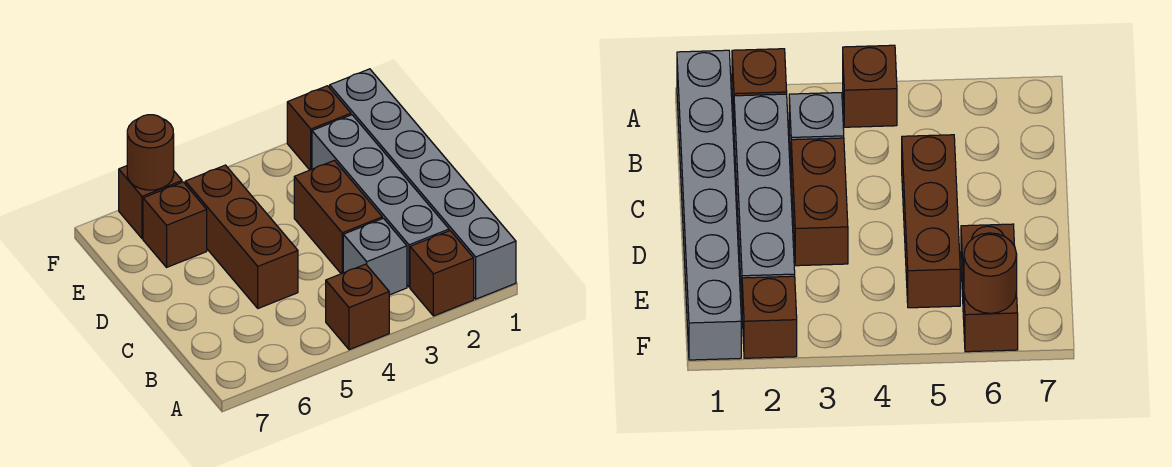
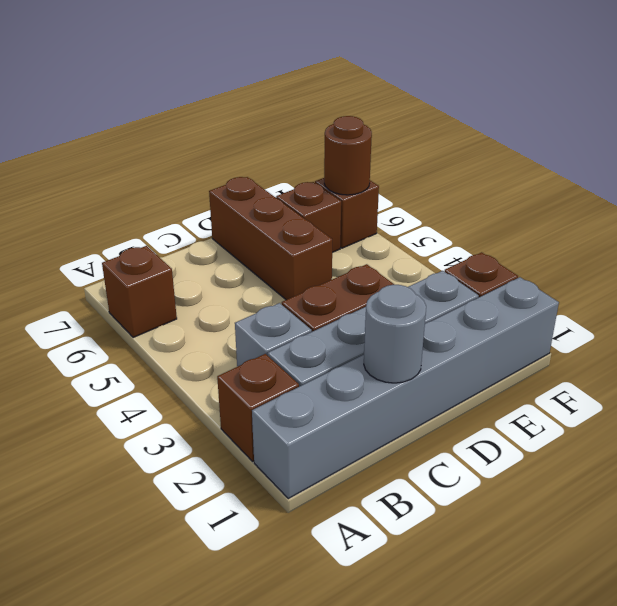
brown brick A4 level 1 -> brown brick A6 level 1
none -> grey round brick C1 level 2
brown brick C5:E5 level 1 -> brown brick D5:D7 level 1

